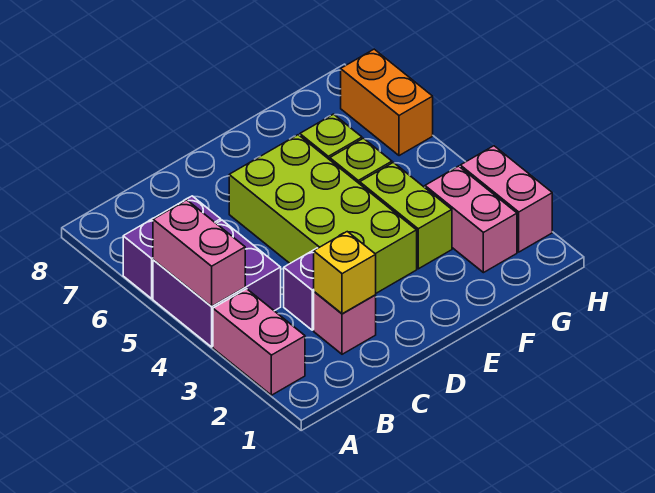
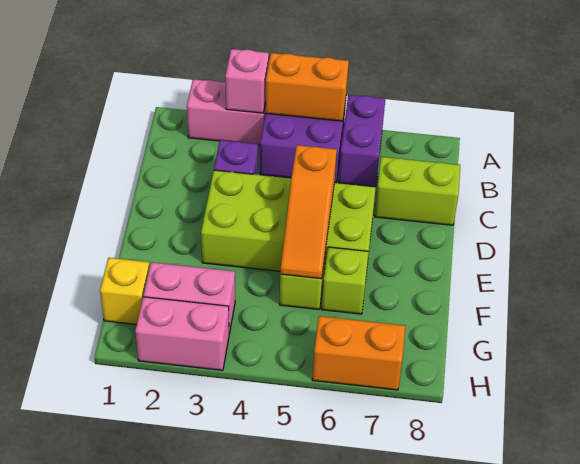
pink brick A4:A5 level 2 -> orange brick A4:A5 level 2
pink brick C2 level 1 -> pink brick A3 level 2
yellow brick C2 level 2 -> yellow brick G1 level 1
none -> orange slope D5:F5 level 2 top D
lime brick F3:F4 level 1 -> lime brick C7:C8 level 1

